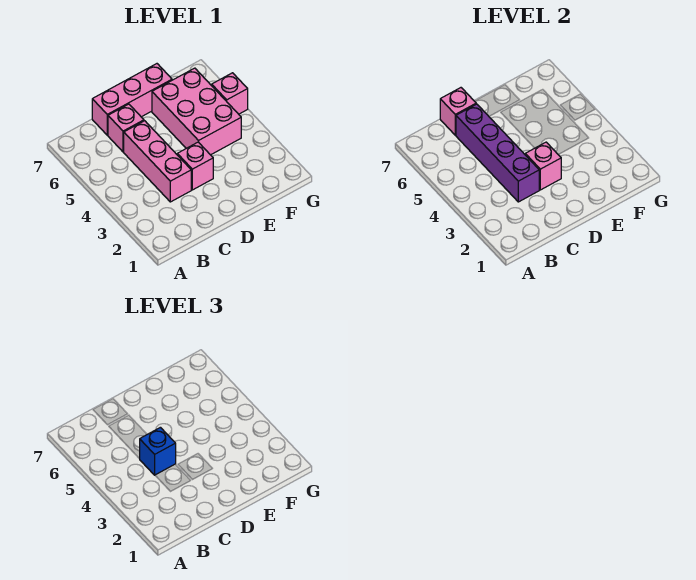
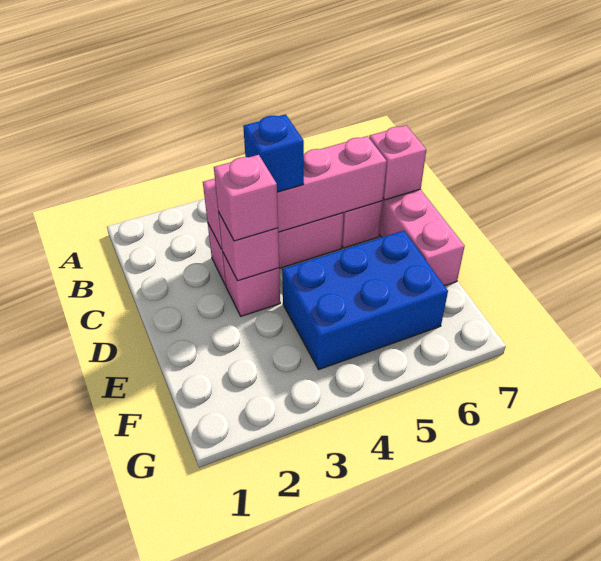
purple brick C3:C6 level 2 -> pink brick C3:C6 level 2
pink brick E4:F6 level 1 -> blue brick E4:F6 level 1
pink brick G5 level 1 -> pink brick D3 level 3

